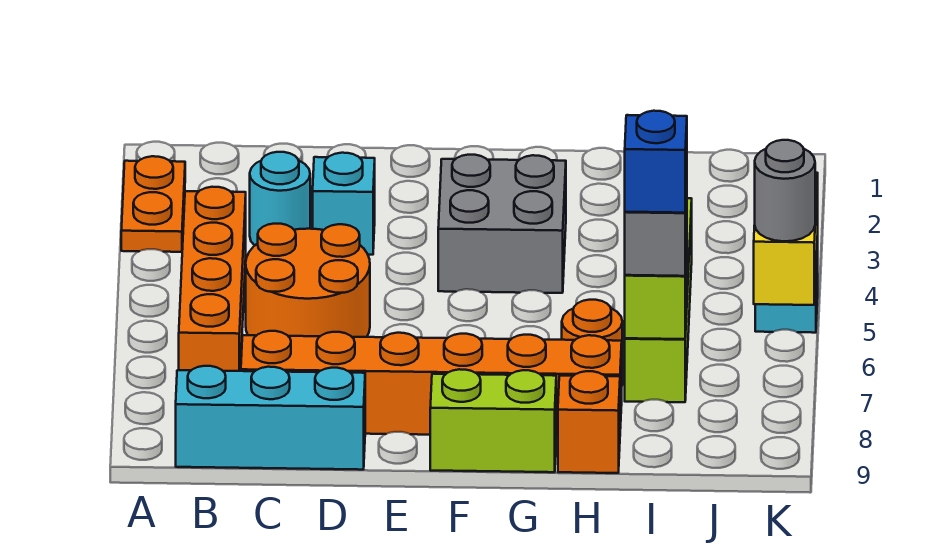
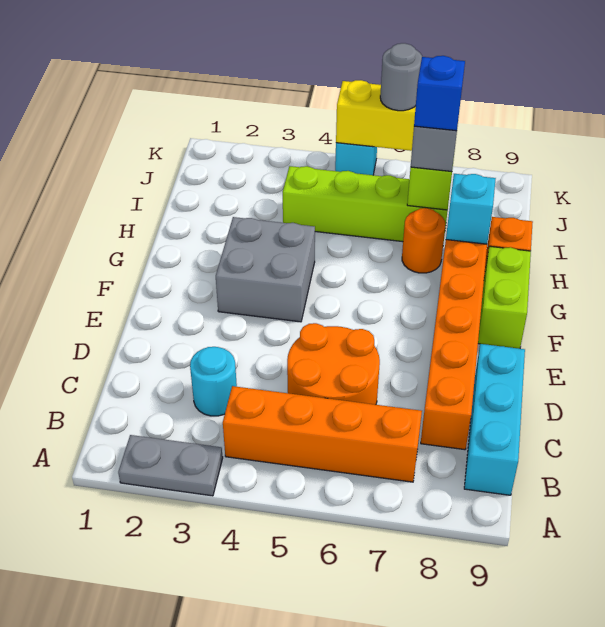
orange plate A2:A3 level 1 -> grey plate A2:A3 level 1
cyan brick D3 level 1 -> cyan brick H8 level 2

